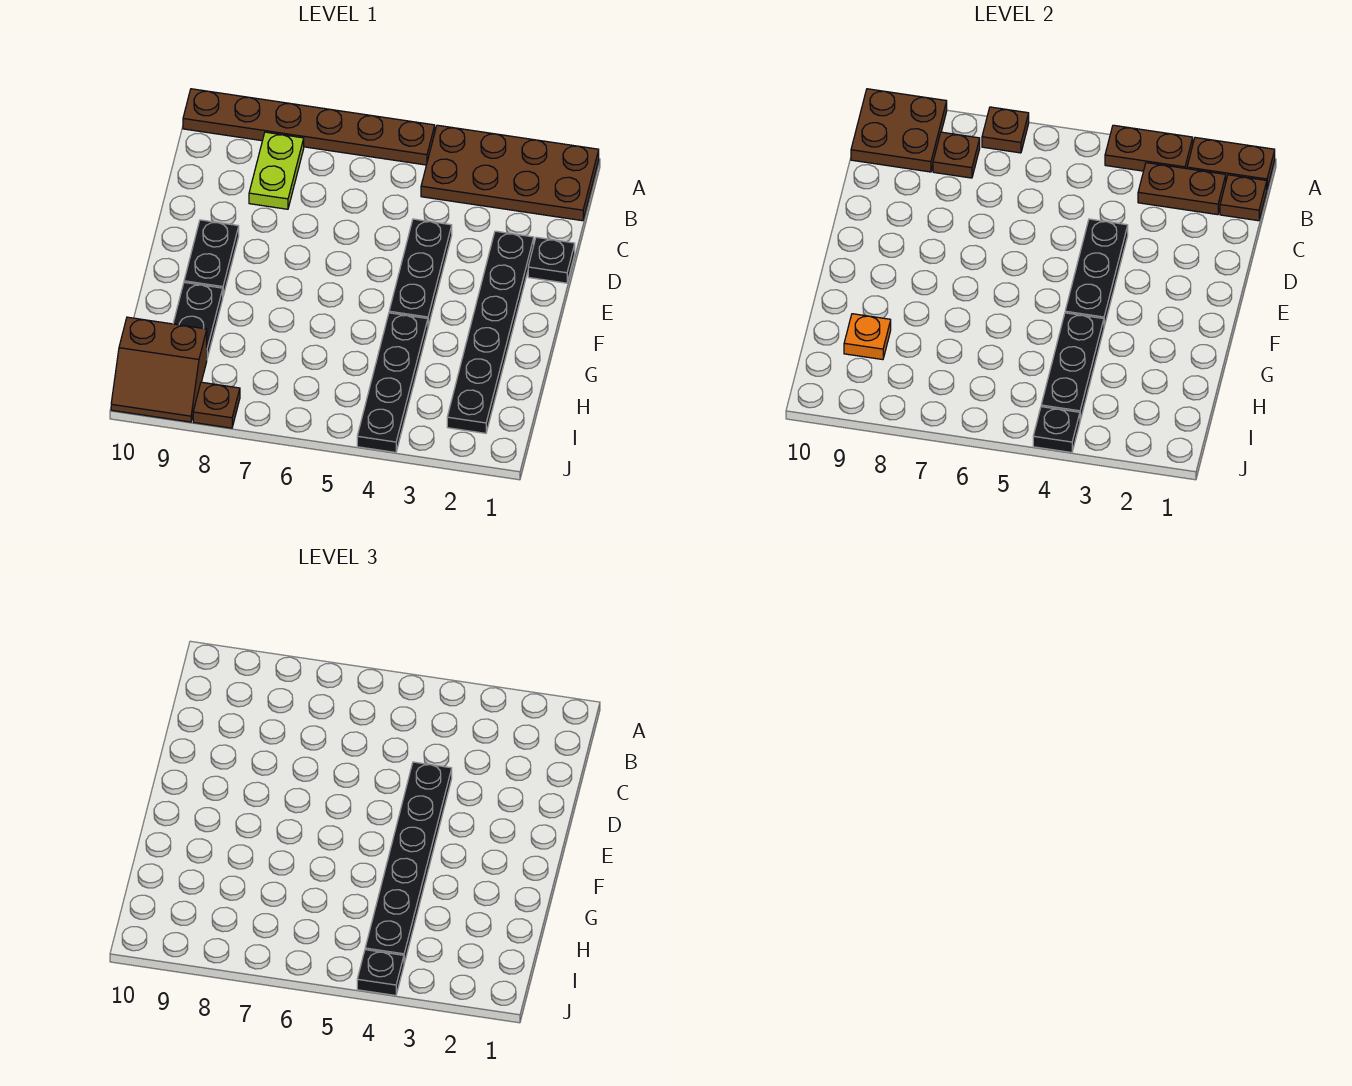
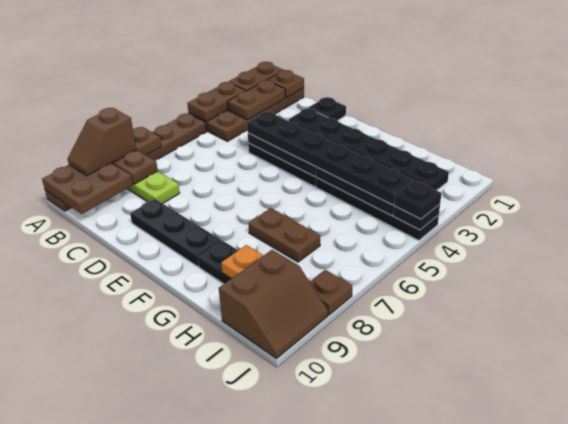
none -> brown slope A8:A9 level 3 top 8
black plate E9:F9 level 1 -> black plate D9:F9 level 1
none -> brown plate G7:H7 level 1

